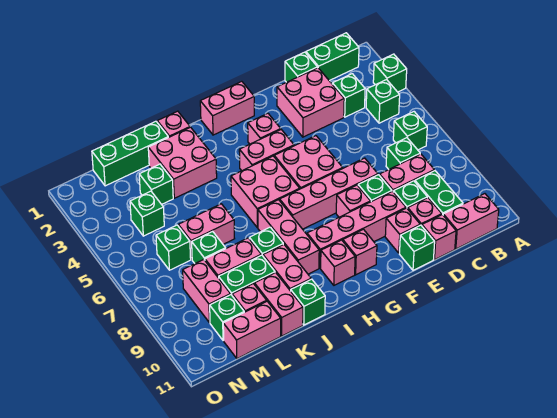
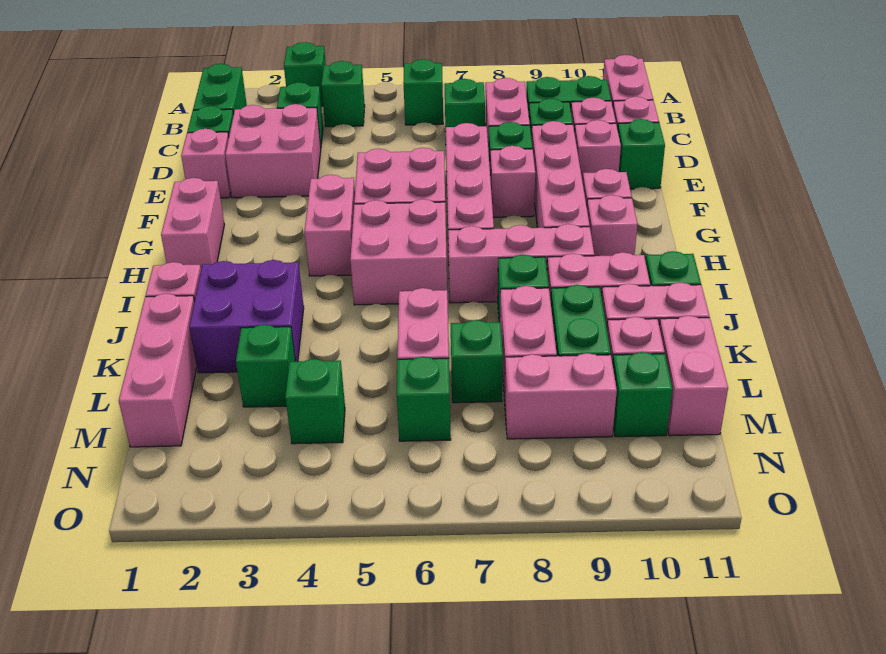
pink brick G3 level 1 -> pink brick E1 level 1
pink brick J2:K3 level 1 -> purple brick J2:K3 level 1
green brick K1:M1 level 1 -> pink brick K1:M1 level 1

